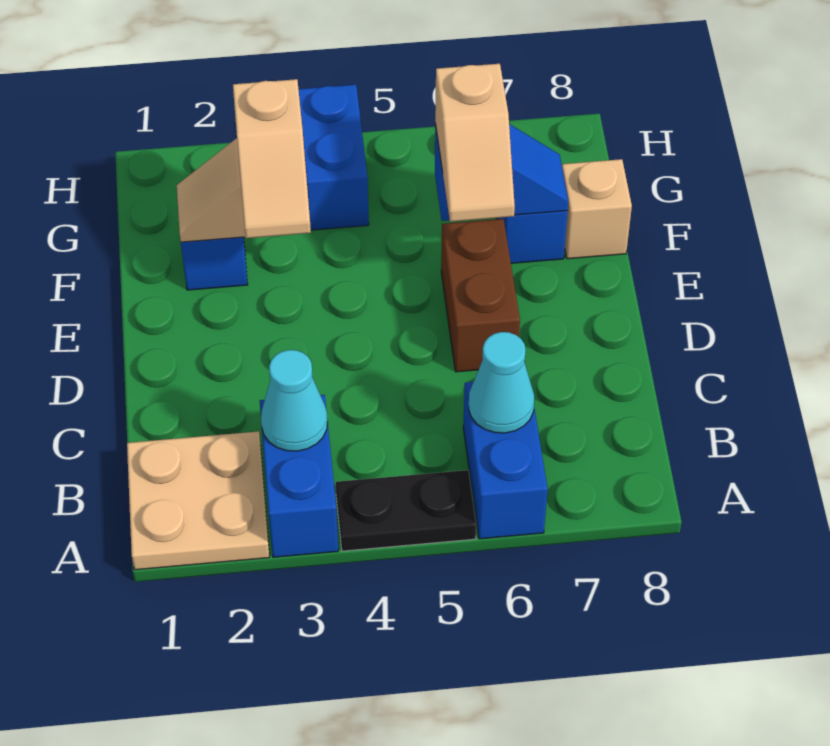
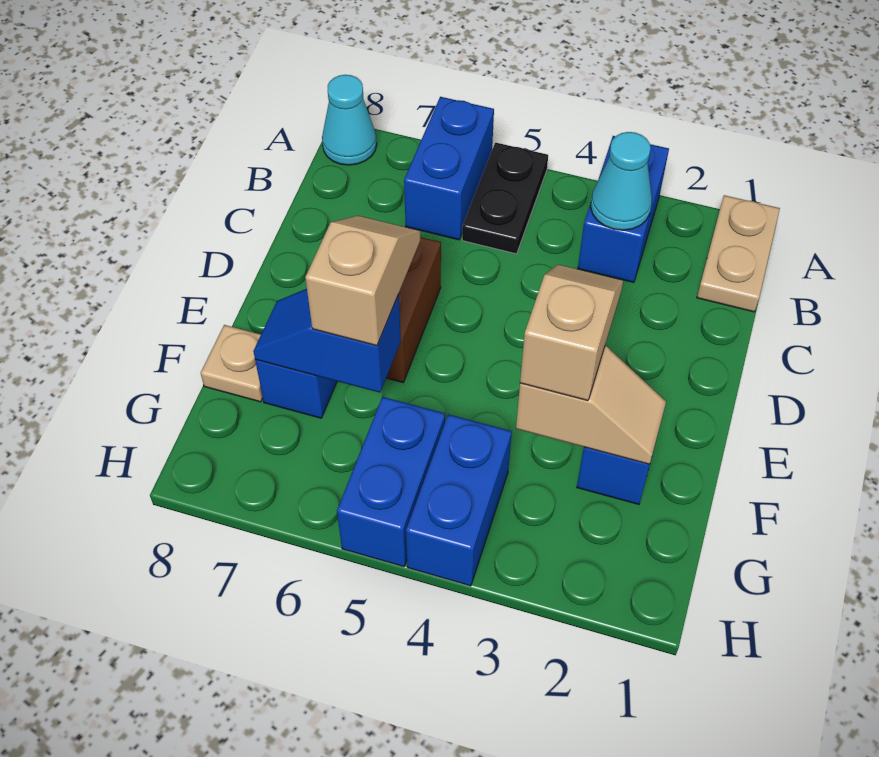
tan plate A1:B2 level 1 -> tan plate A1:B1 level 1
black plate A4:A5 level 1 -> black plate A5:B5 level 1
cyan cone B6 level 2 -> cyan cone A8 level 1
tan brick F8 level 1 -> tan plate F8 level 1
none -> blue brick G5:H5 level 1

